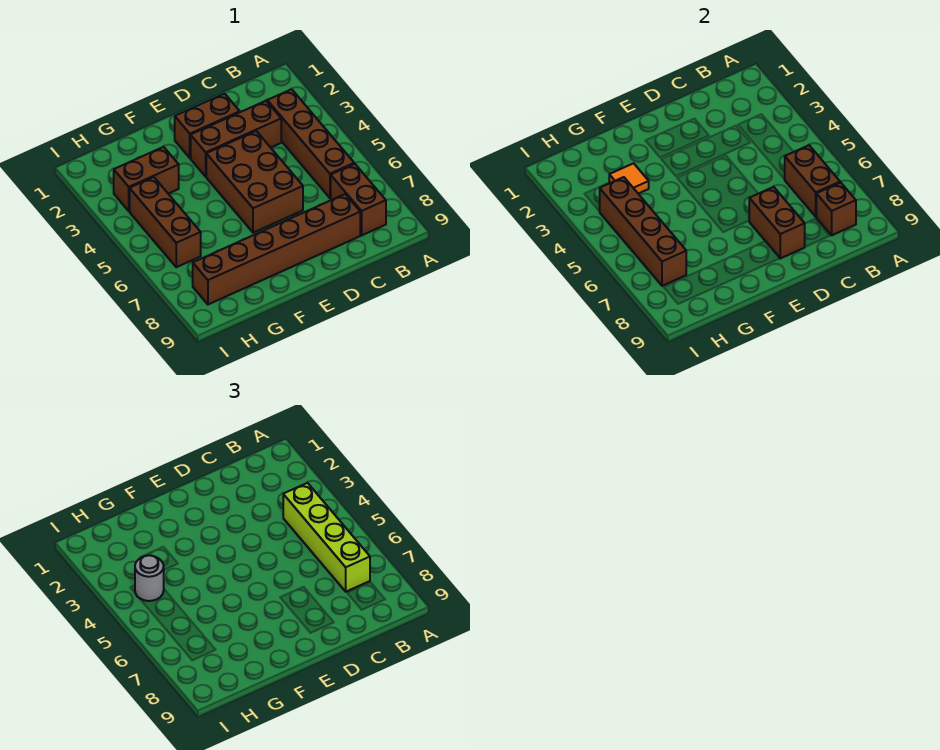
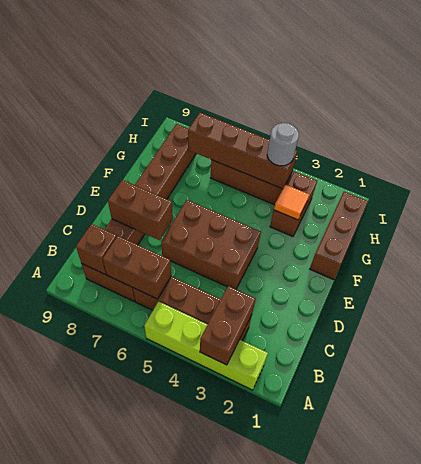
lime brick B4:B7 level 3 -> lime brick A2:A5 level 1
brown brick C3:E3 level 1 -> brown brick F1:H1 level 1
brown brick D2:E2 level 1 -> brown brick A3:B3 level 2

